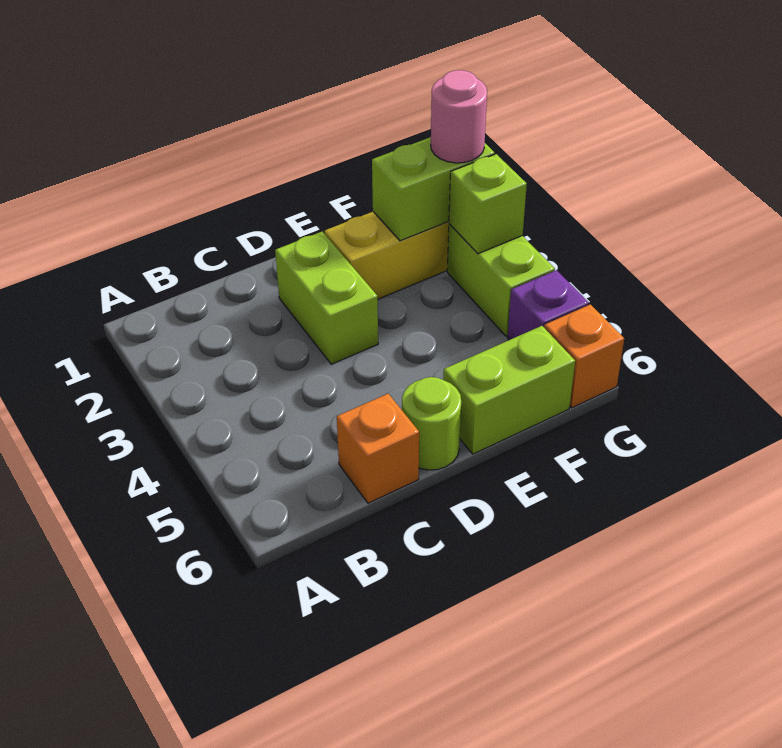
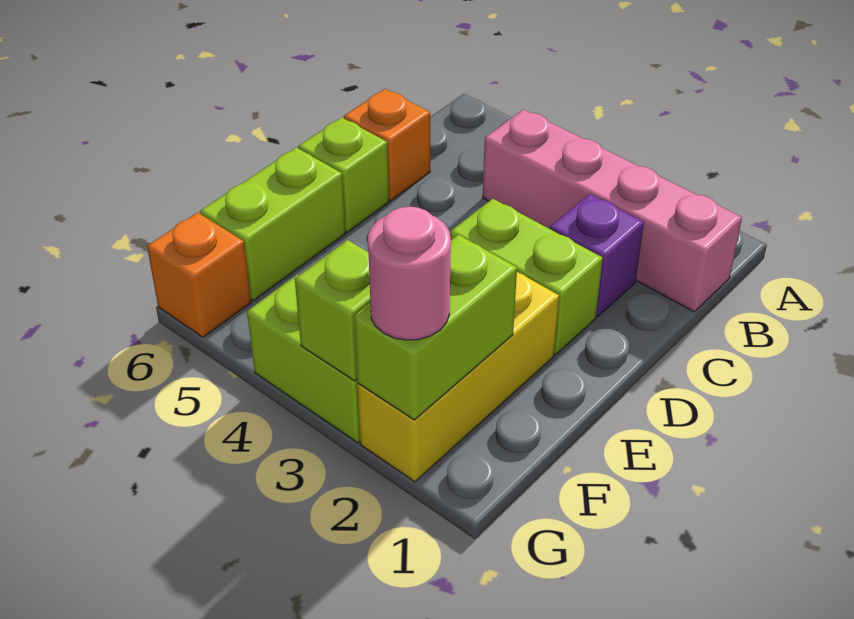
none -> pink brick B1:B4 level 1
lime round brick D6 level 1 -> lime brick D6 level 1
purple brick G5 level 1 -> purple brick C2 level 1

